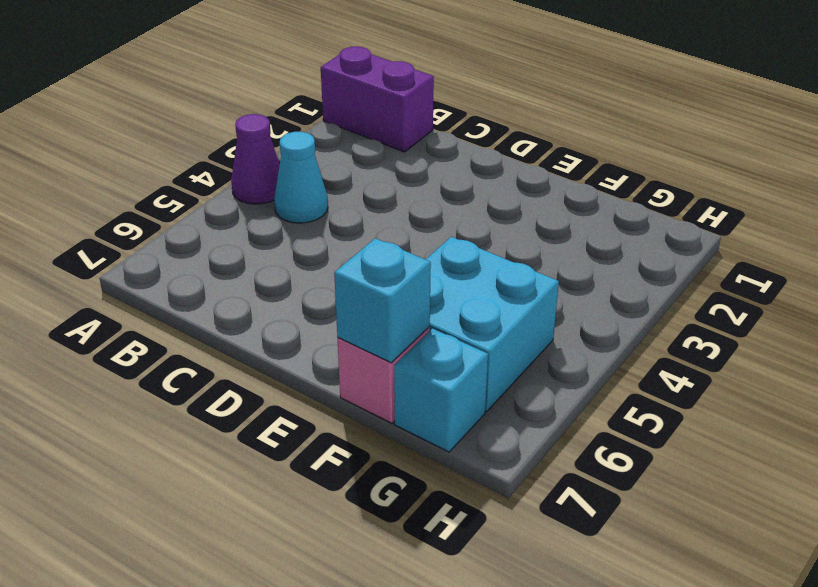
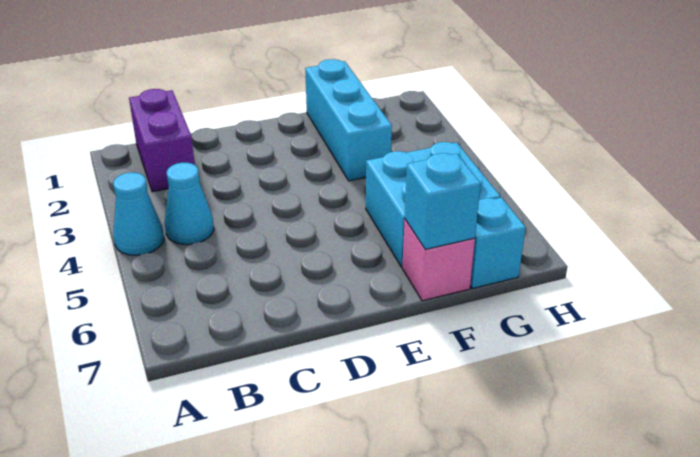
purple brick A1:B1 level 1 -> purple brick B1:B2 level 1
purple cone A4 level 1 -> cyan cone A4 level 1
none -> cyan brick F1:F3 level 1

